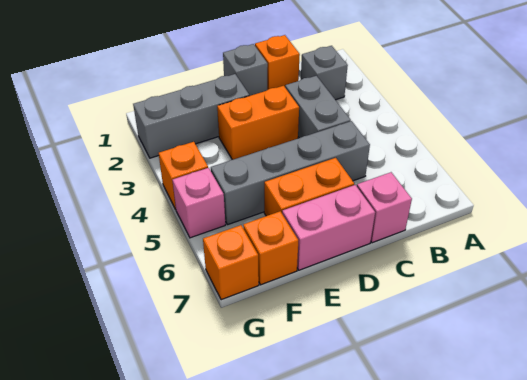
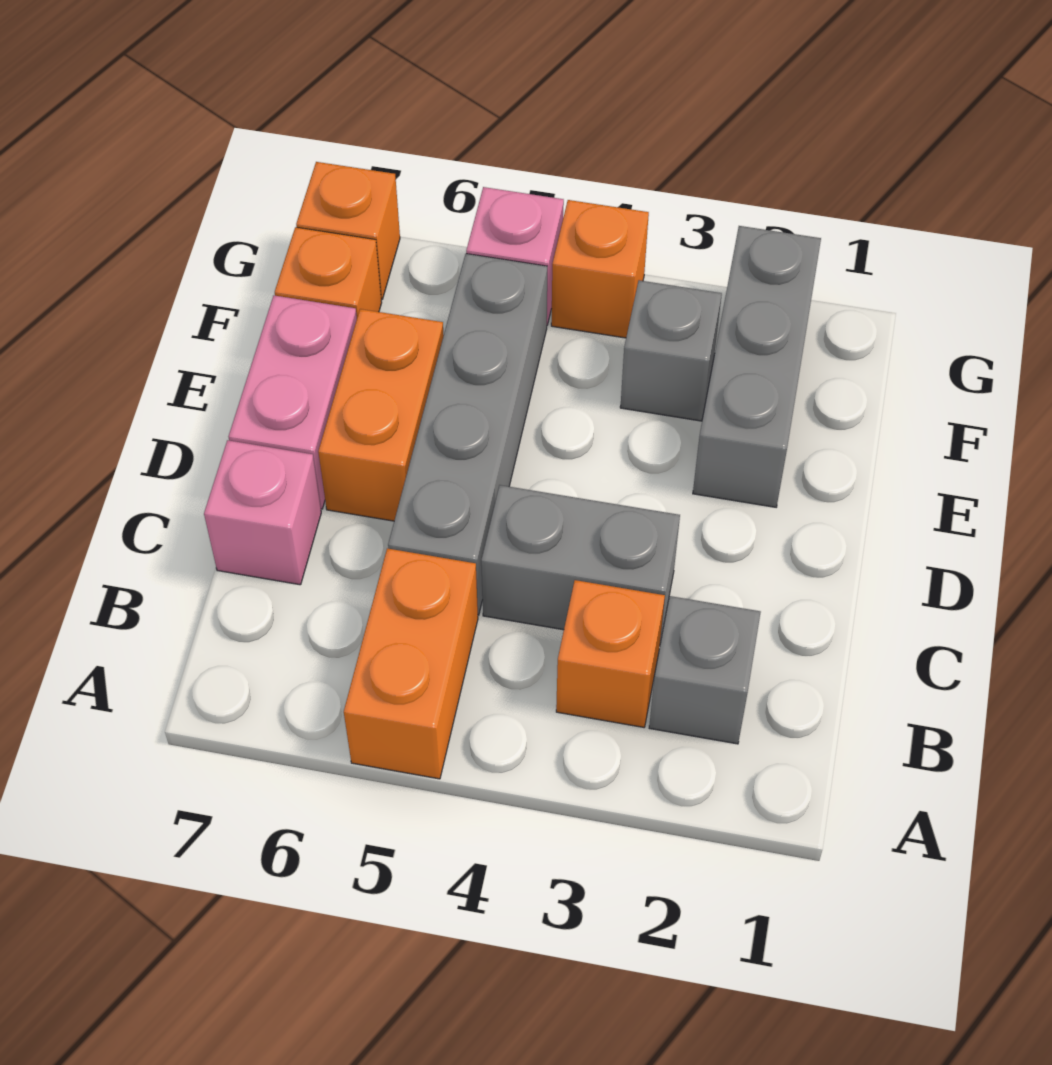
orange brick C1 level 1 -> orange brick B3 level 1
grey brick D1 level 1 -> grey brick F3 level 1
orange brick D3:E3 level 1 -> orange brick A5:B5 level 1

